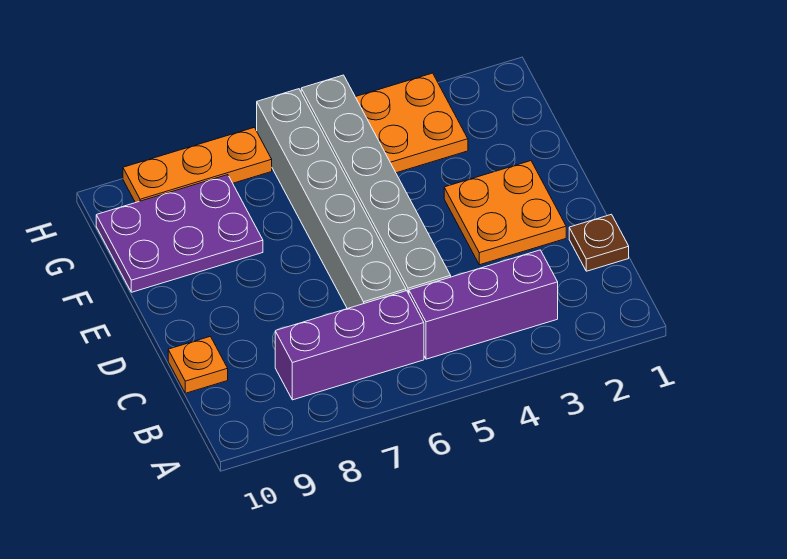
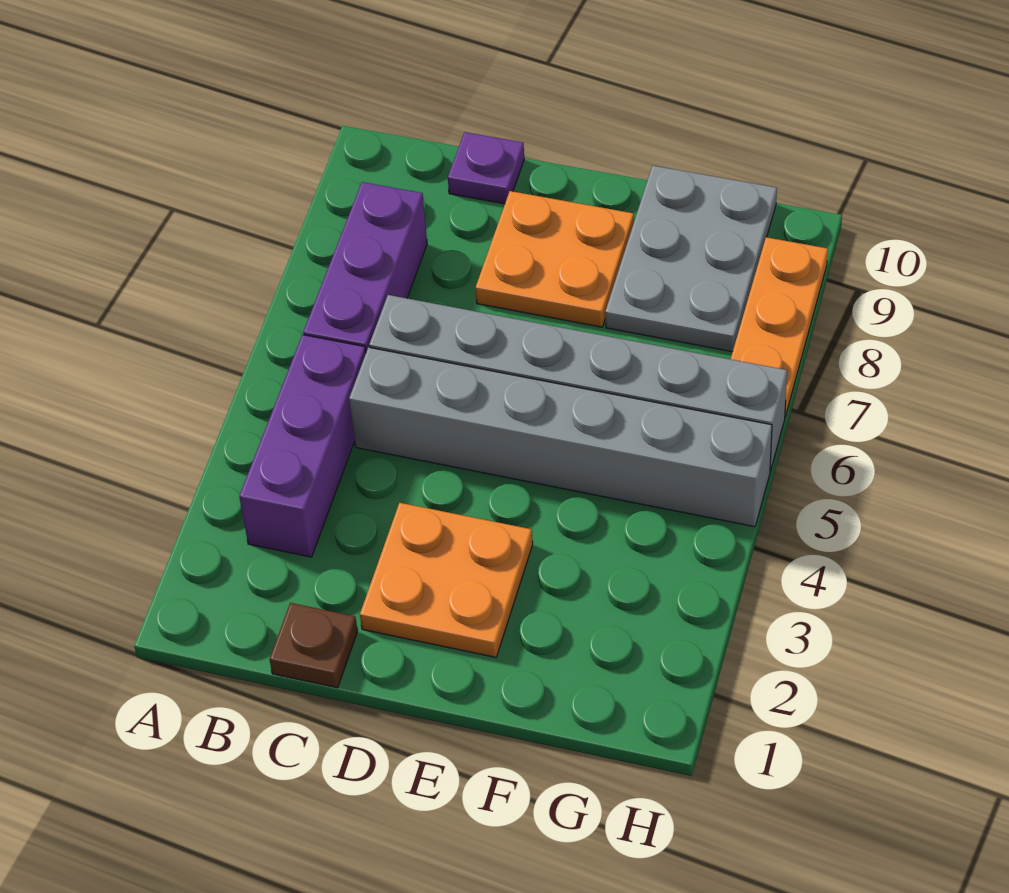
orange plate C10 level 1 -> purple plate C10 level 1
purple plate F8:G10 level 1 -> grey plate F8:G10 level 1
orange plate G3:H4 level 1 -> orange plate D8:E9 level 1

